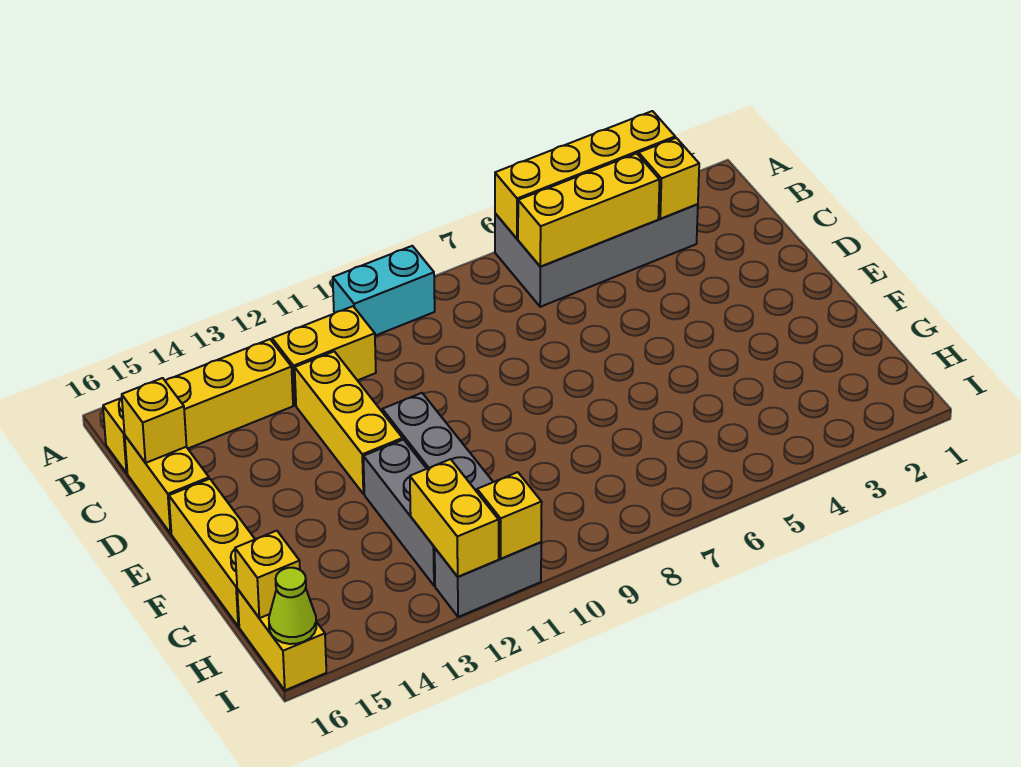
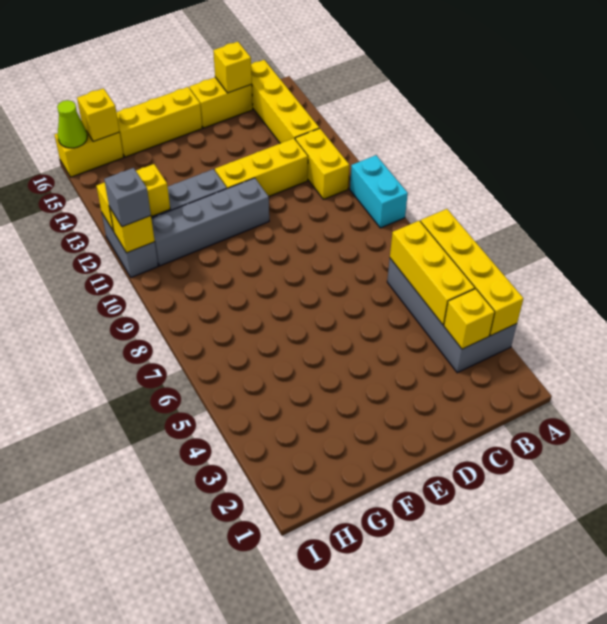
none -> grey brick I11 level 3

